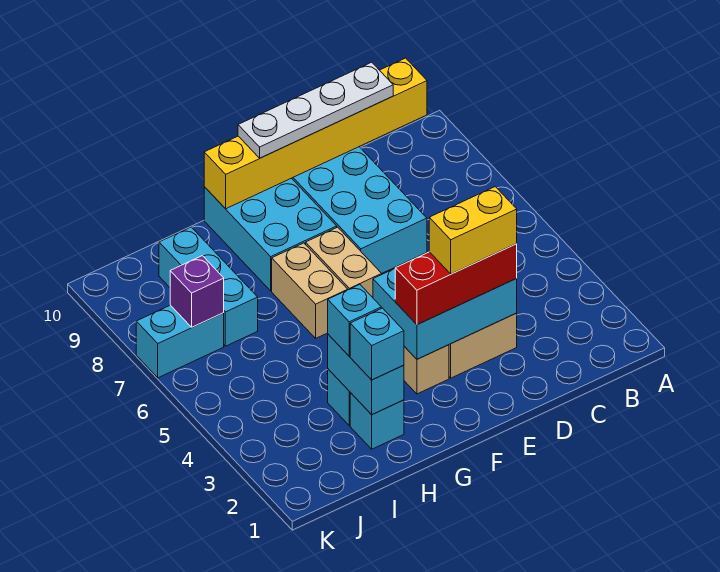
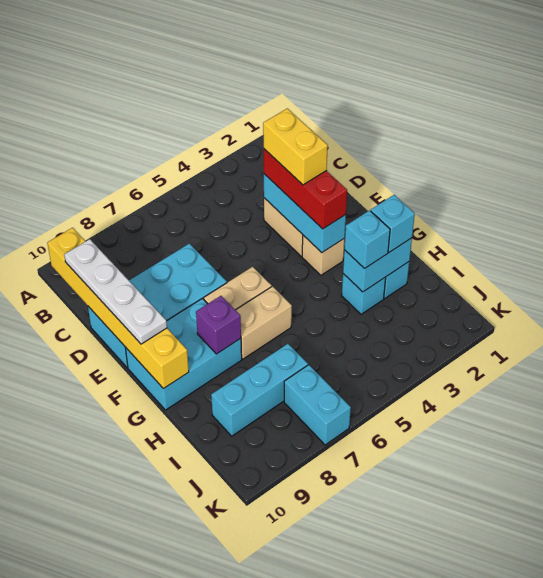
cyan brick D3:F4 level 2 -> cyan brick D3:F3 level 2
purple brick J7 level 2 -> purple brick G8 level 2

